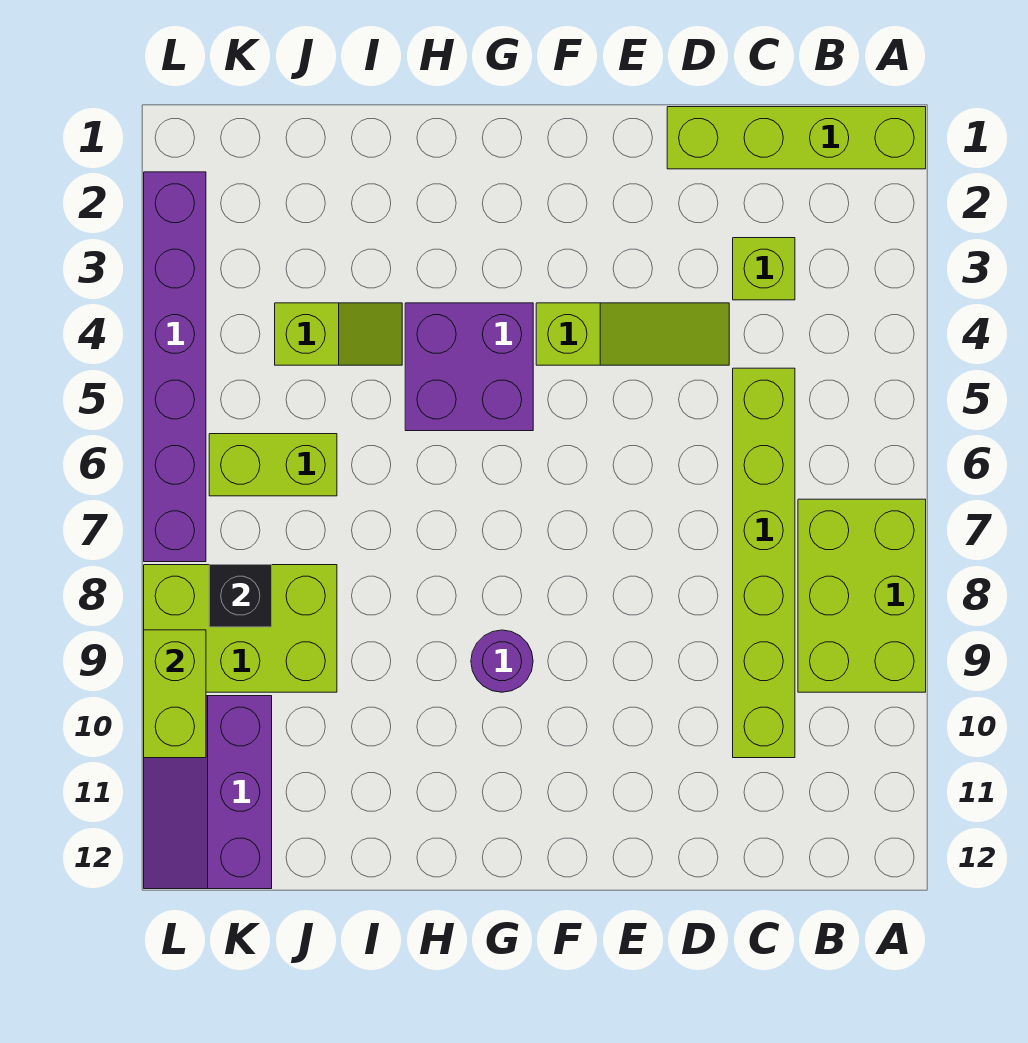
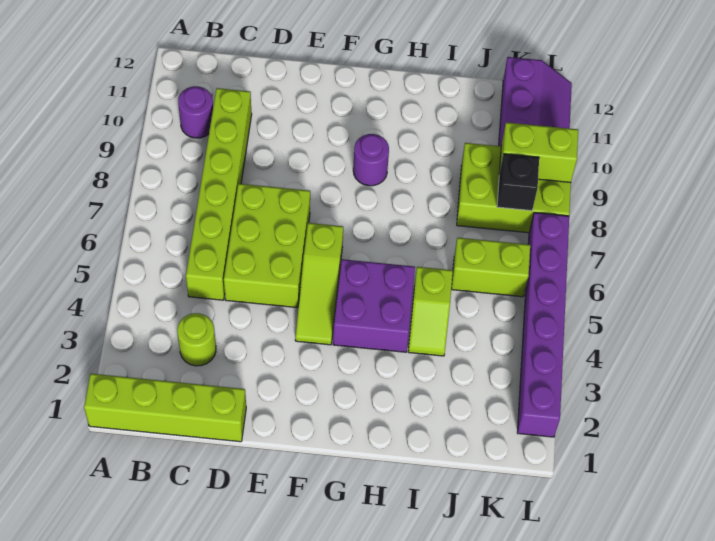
lime brick A7:B9 level 1 -> lime brick D5:E7 level 1
none -> purple round brick B10 level 1
lime brick C3 level 1 -> lime round brick C3 level 1
lime slope D4:F4 level 1 top F -> lime slope F4:F6 level 1 top 6
lime slope I4:J4 level 1 top J -> lime slope I4:I5 level 1 top 5
lime brick L9:L10 level 2 -> lime brick K9:L9 level 2

